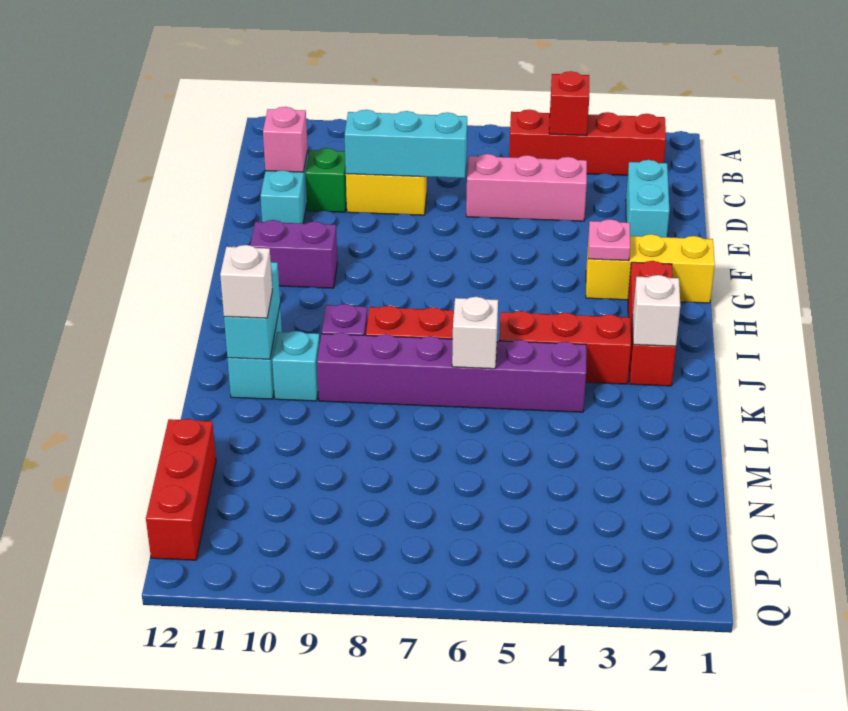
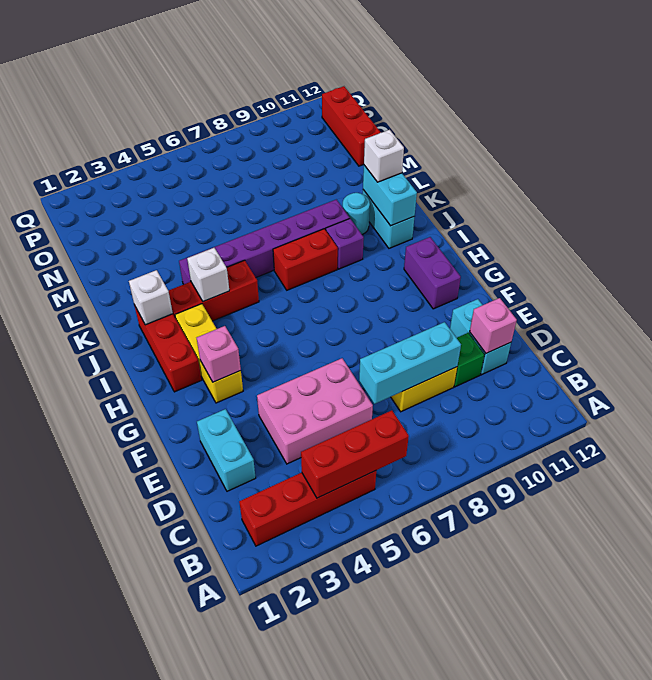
red brick B4 level 2 -> red brick B4:B6 level 2
pink brick D4:D6 level 1 -> pink brick D4:E6 level 1
yellow brick G1:G3 level 1 -> yellow brick G3:I3 level 1
pink plate G3 level 2 -> pink brick G3 level 2
purple brick G10:G11 level 1 -> purple brick G11:H11 level 1
white brick K6 level 2 -> white brick J4 level 2
cyan brick K10 level 1 -> cyan round brick K10 level 1

